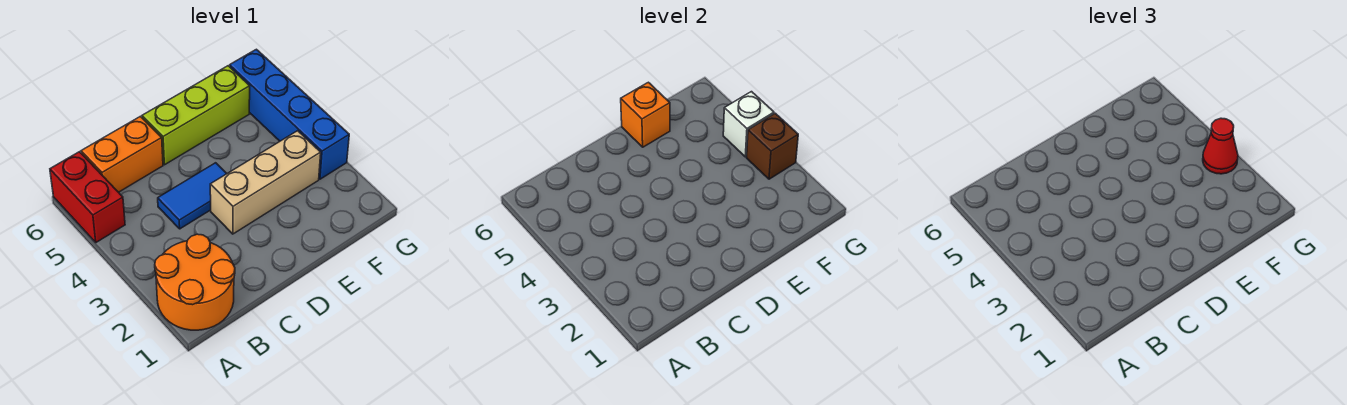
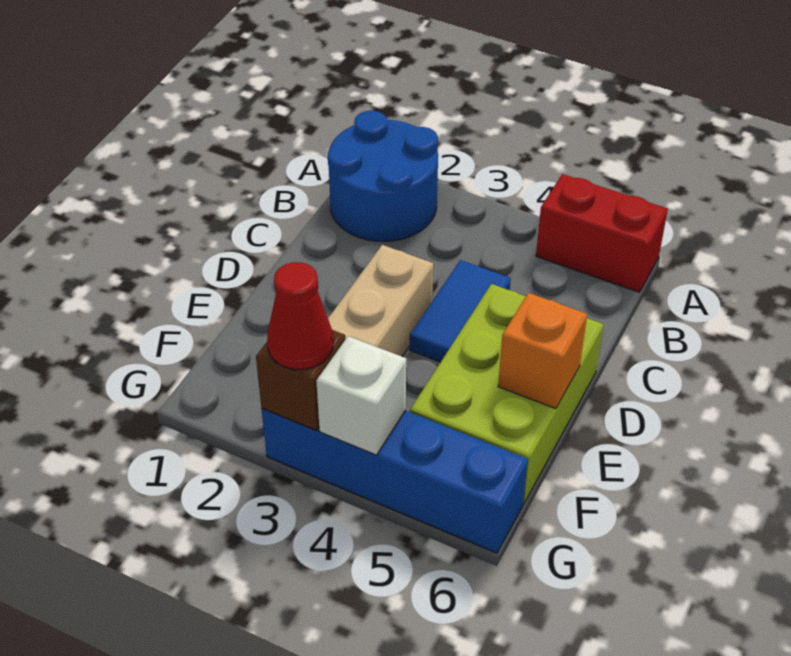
orange round brick A1:B2 level 1 -> blue round brick A1:B2 level 1
orange brick B6:C6 level 1 -> none
lime brick D6:F6 level 1 -> lime brick D5:F6 level 1

